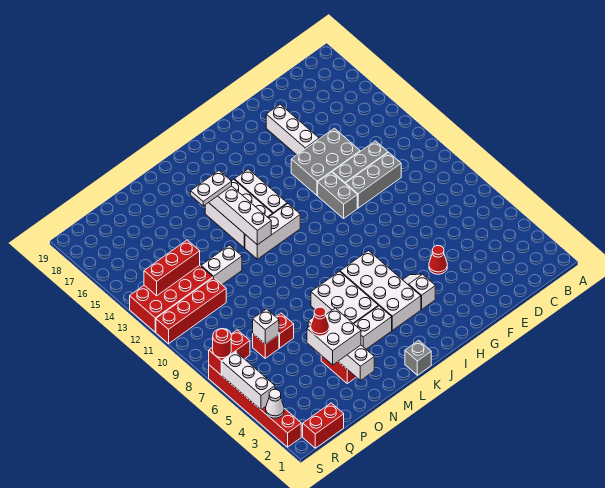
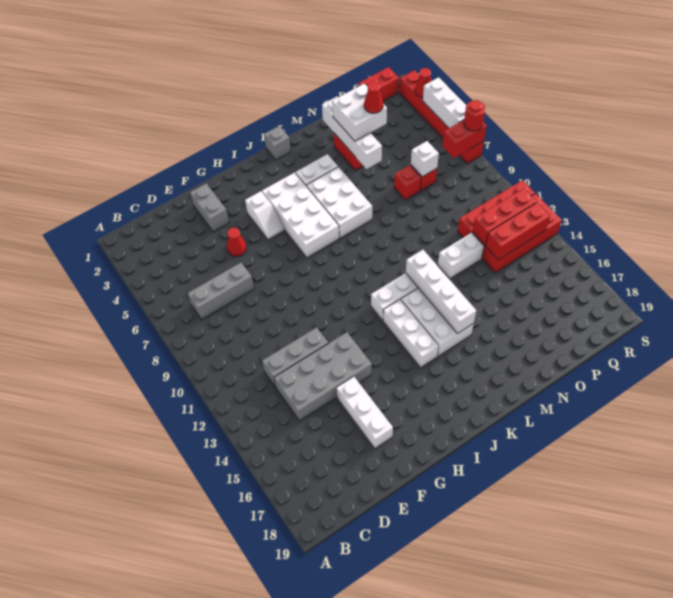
grey brick D11:F11 level 1 -> grey brick C7:E7 level 1
grey brick E13:G14 level 1 -> grey brick D13:G14 level 1
grey brick G11:G12 level 1 -> grey brick F2:F3 level 1
white plate L15:M15 level 3 -> none
none -> red brick P12:R12 level 2
white cone S3 level 2 -> red cone S3 level 2

